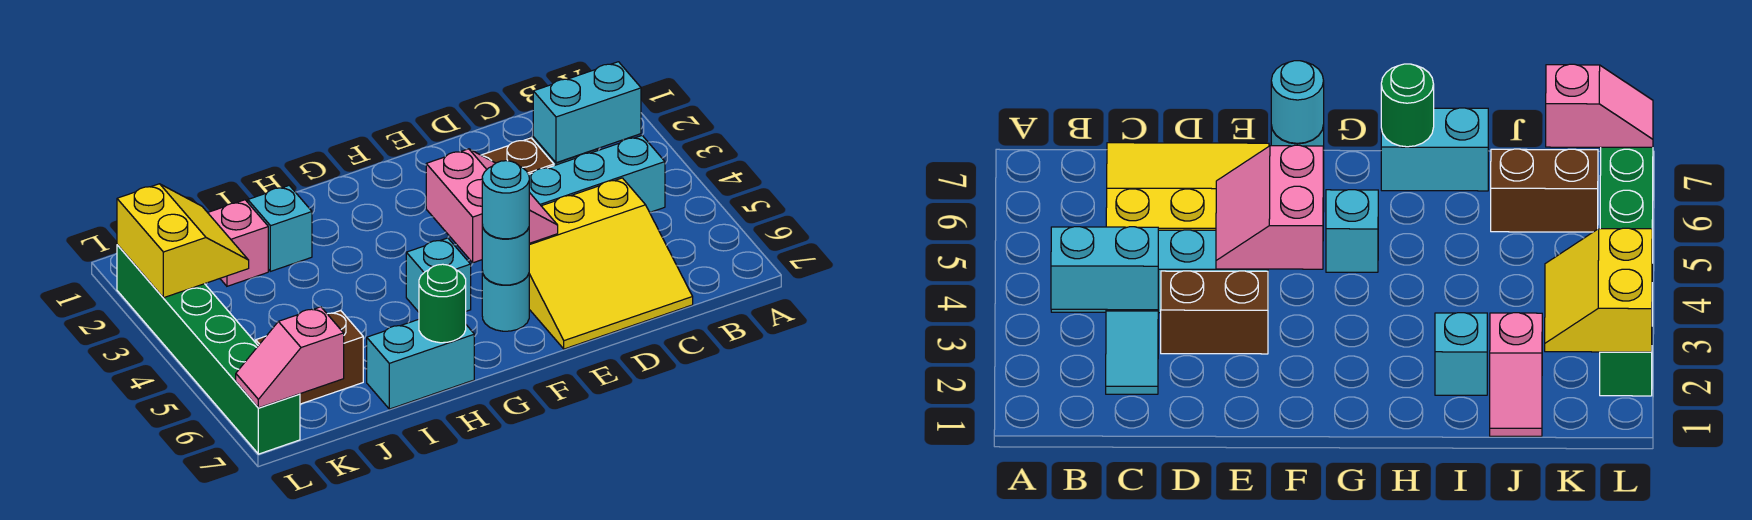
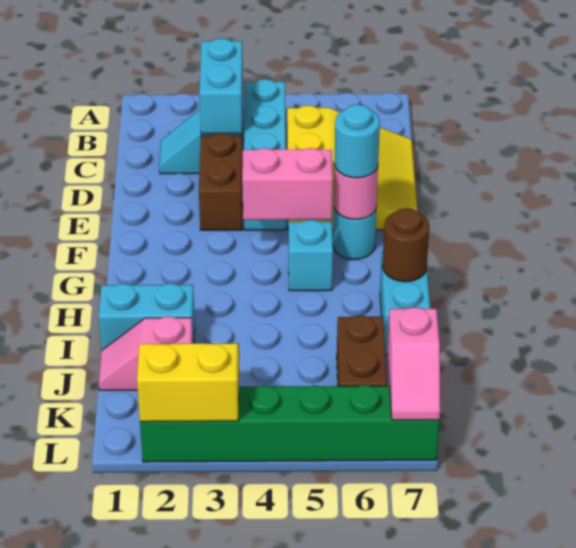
cyan round brick F6 level 2 -> pink round brick F6 level 2
green round brick H7 level 2 -> brown round brick H7 level 2
cyan brick I2 level 1 -> cyan brick I1:I2 level 1

